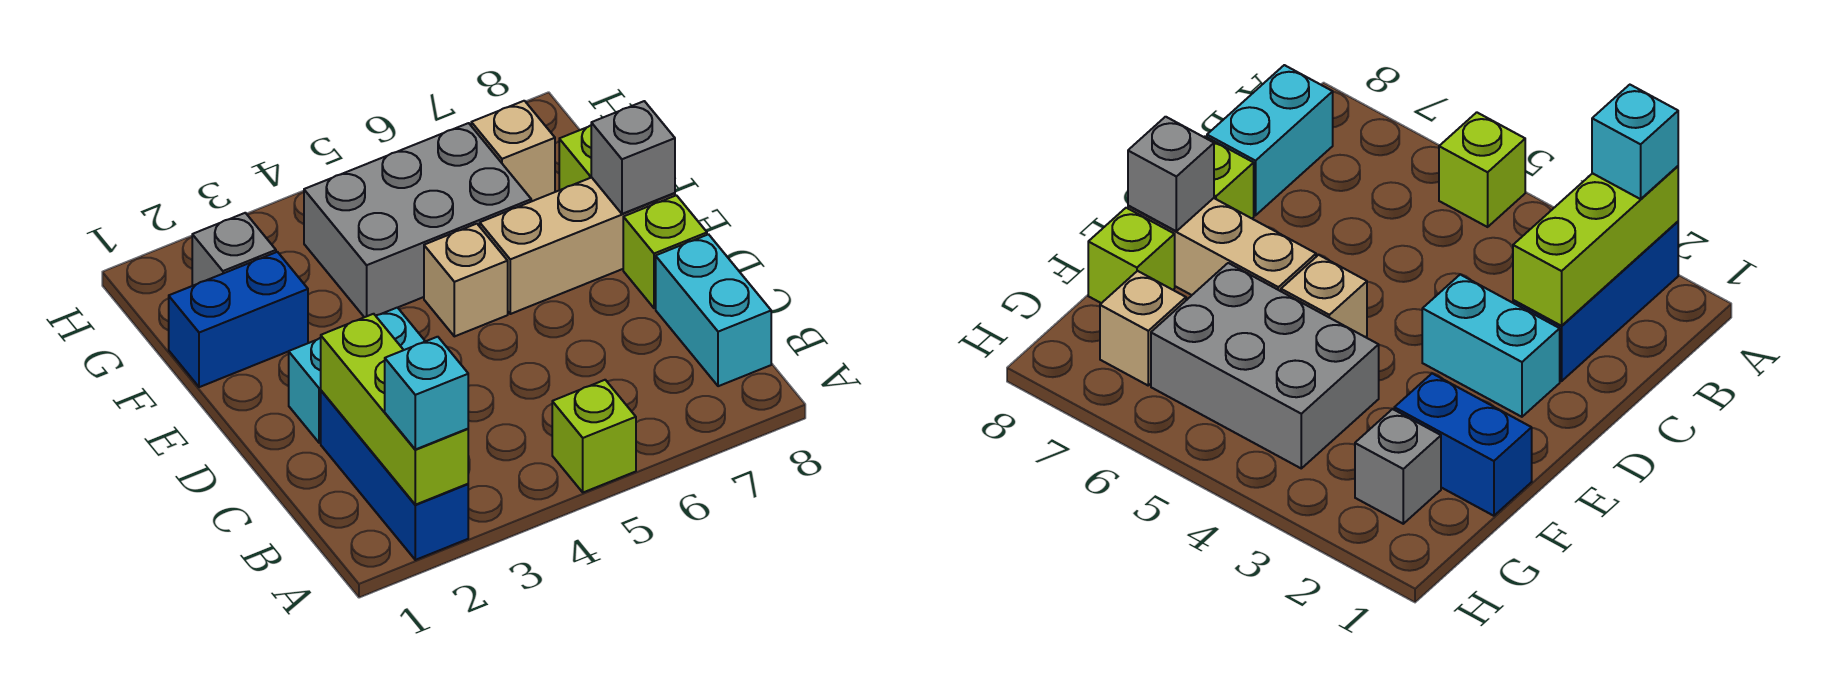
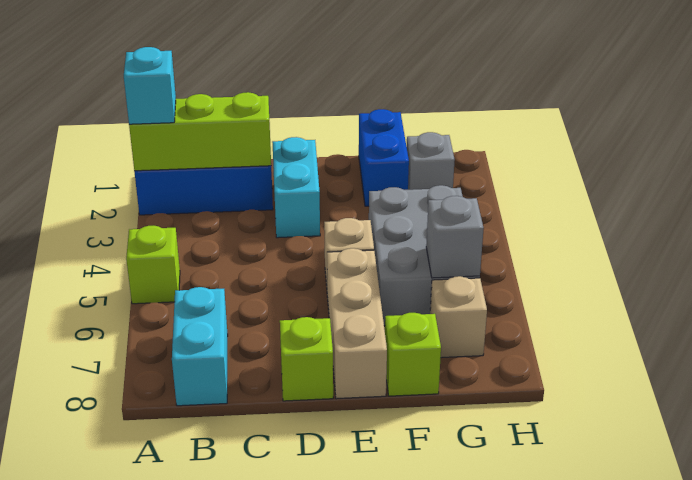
cyan brick B8:C8 level 1 -> cyan brick B7:B8 level 1
grey brick E8 level 2 -> grey brick G6 level 2

